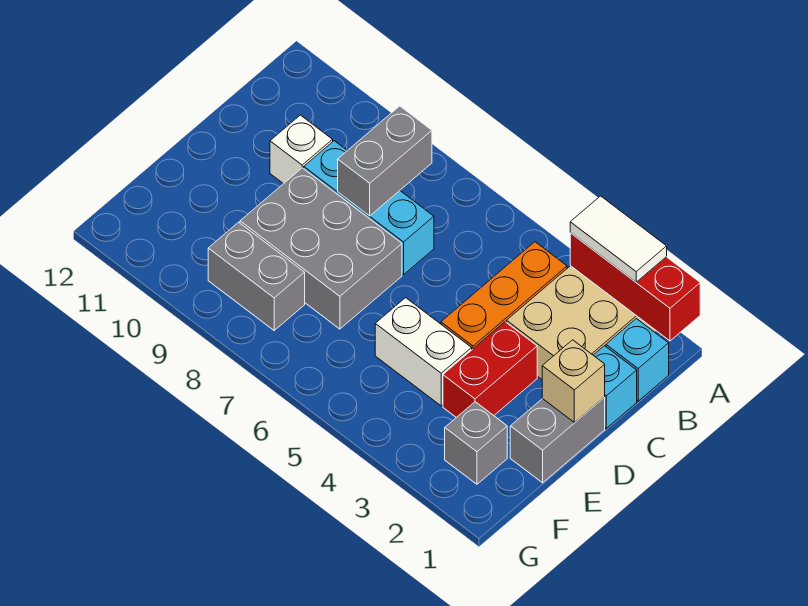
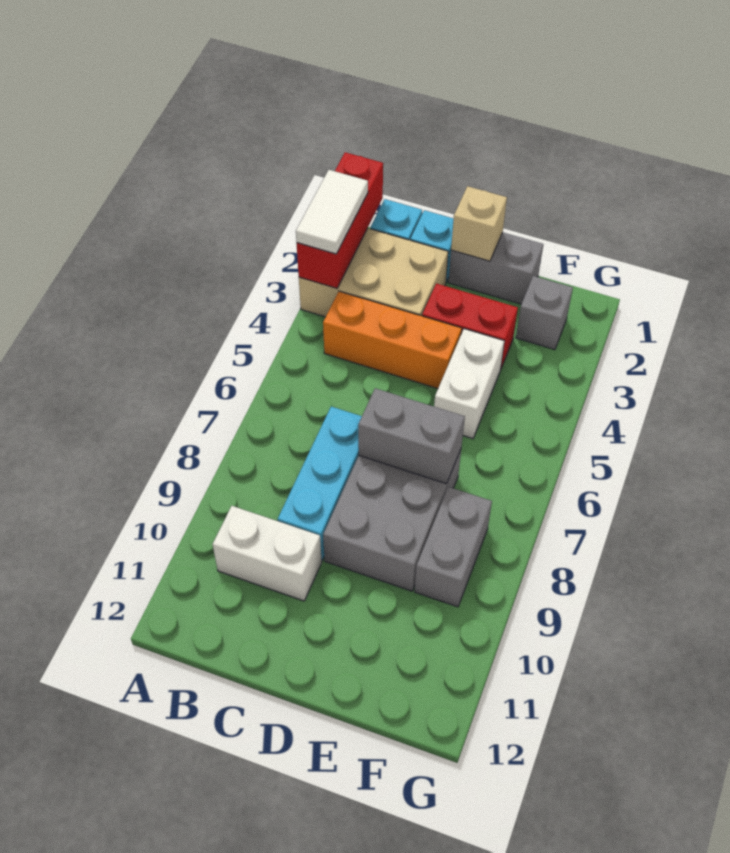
grey brick B8:C8 level 2 -> grey brick D7:E7 level 2
white brick C10 level 1 -> white brick B10:C10 level 1

